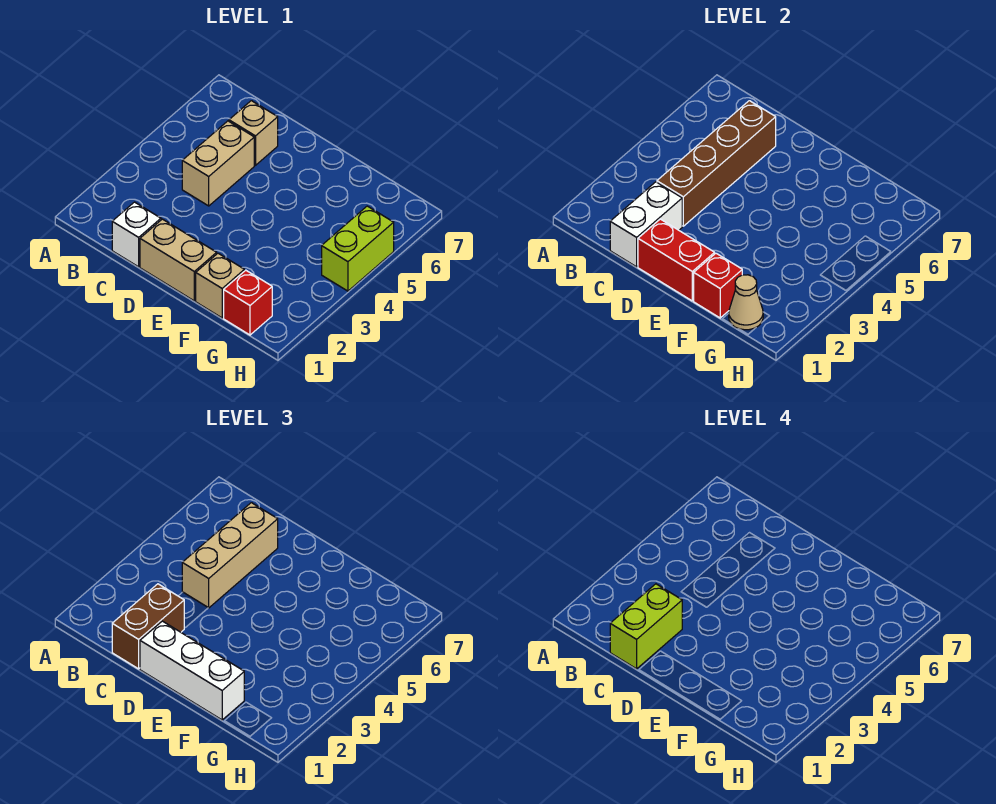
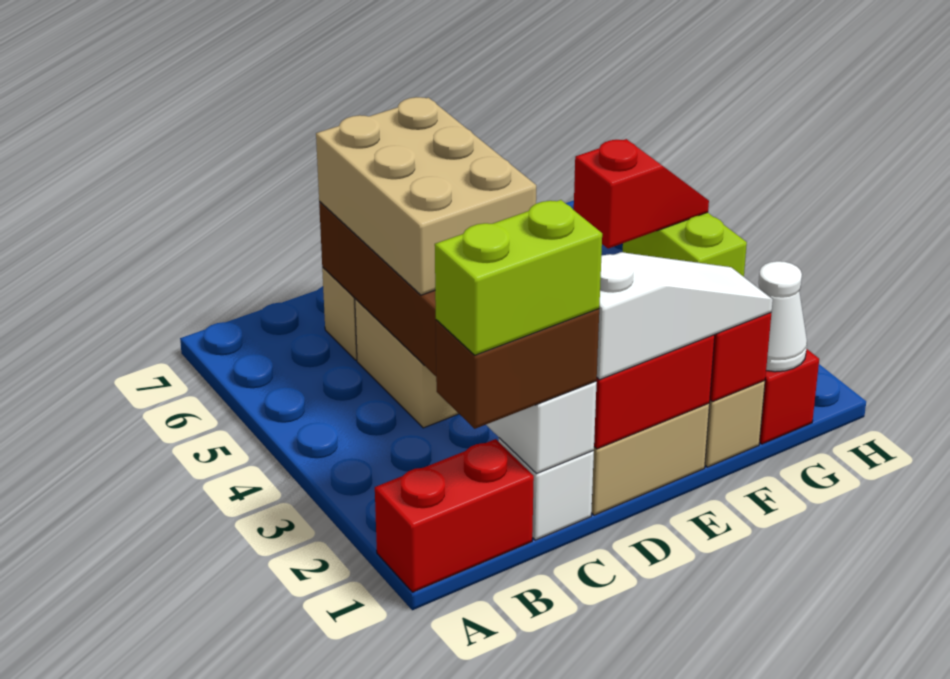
none -> red brick A1:B1 level 1
brown brick C1:C2 level 3 -> brown brick B1:C1 level 3
lime brick C1:C2 level 4 -> lime brick B1:C1 level 4
tan brick C4:C6 level 3 -> tan brick C4:D6 level 3
white brick D1:F1 level 3 -> white slope D1:F1 level 3 top D
tan cone G1 level 2 -> white cone G1 level 2
none -> red slope G5:H5 level 2 top G

